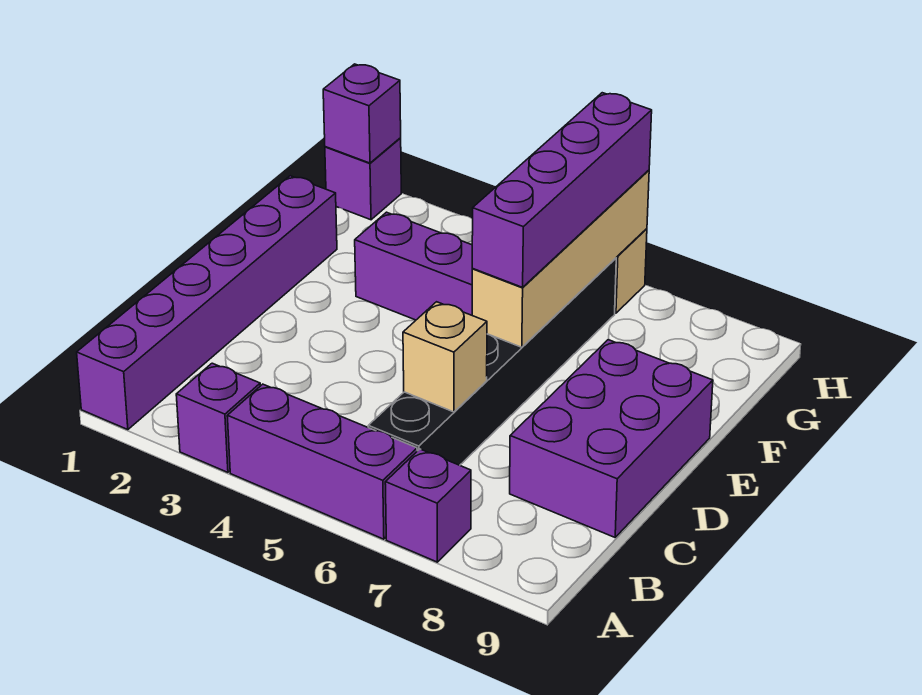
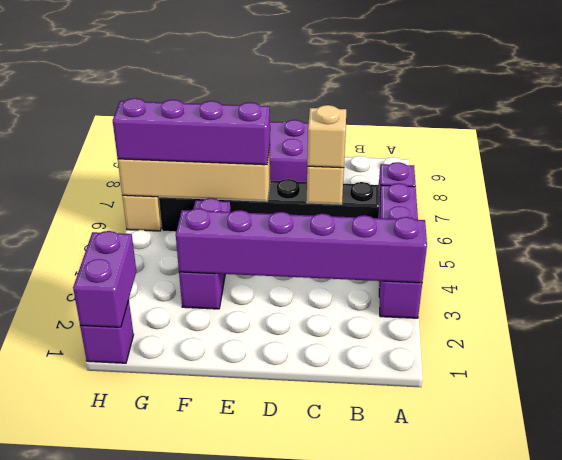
purple brick A1:F1 level 1 -> purple brick A3:F3 level 2
none -> tan brick C6 level 3
purple brick H1 level 2 -> purple brick H1:H2 level 2

